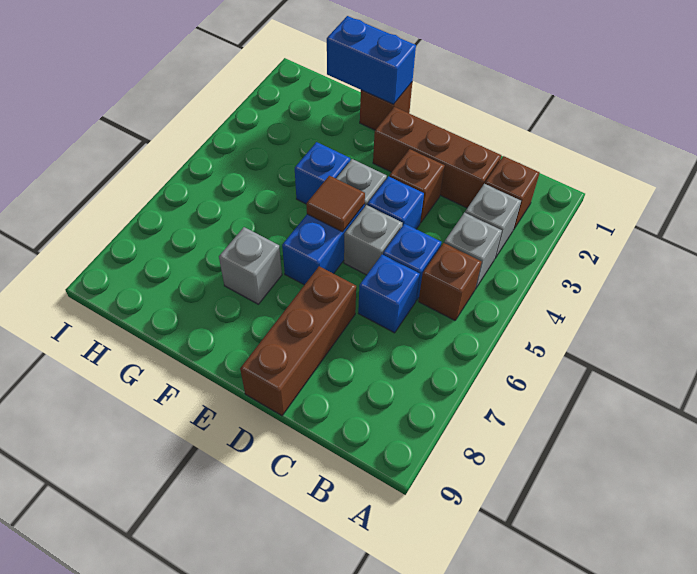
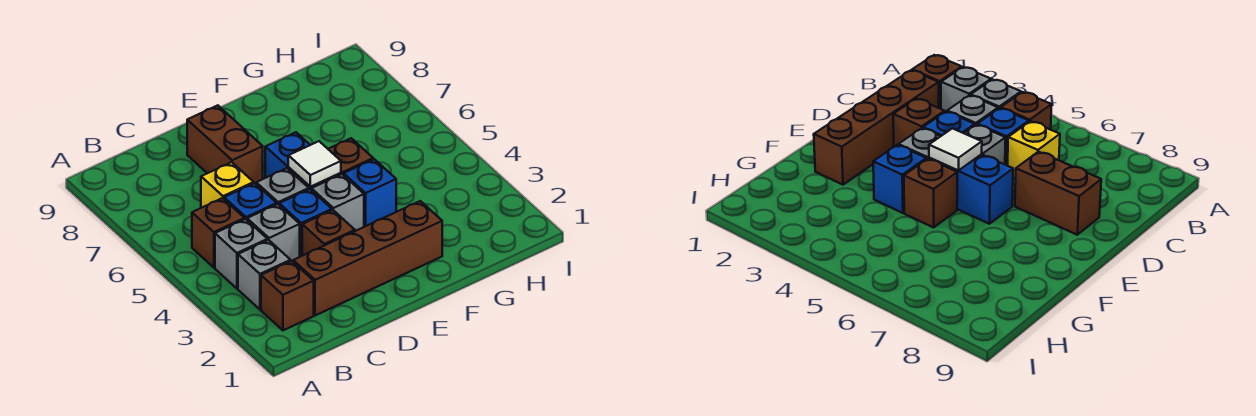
brown brick C2:E2 level 1 -> brown brick C2:F2 level 1
blue brick C6 level 1 -> yellow brick C6 level 1
brown brick D7:D9 level 1 -> brown brick D7:D8 level 1
brown tile E5 level 2 -> white tile E5 level 2
brown brick F1 level 1 -> brown brick F5 level 1
blue brick F1:G1 level 2 -> none
grey brick F7 level 1 -> grey brick C4 level 1

